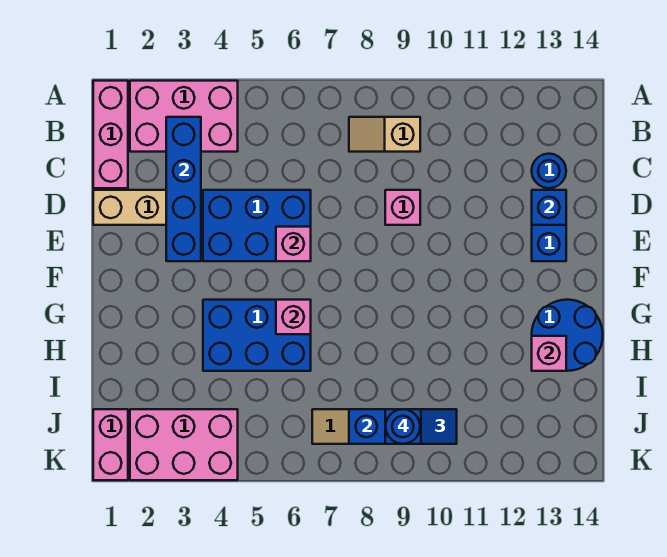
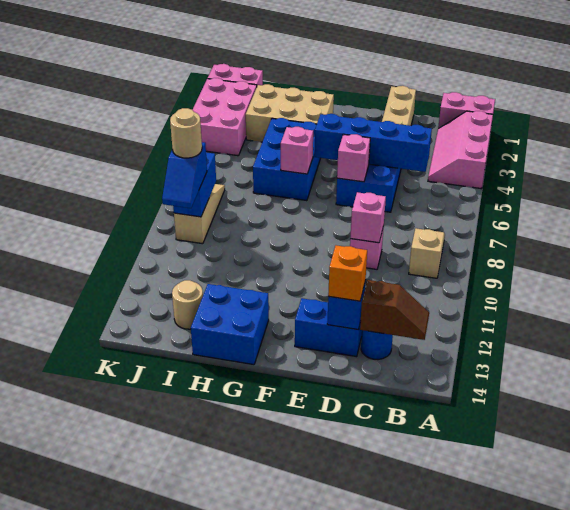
pink brick A1:C1 level 1 -> pink brick A1:B1 level 1
pink brick A2:B4 level 1 -> pink slope A2:B4 level 1 top A
blue brick B3:E3 level 2 -> blue brick C5:F5 level 2
none -> brown slope B13:C13 level 2 top C
none -> orange brick D13 level 3
none -> tan brick G2:I3 level 1
blue round brick G13:H14 level 1 -> blue brick G13:H14 level 1
pink brick H13 level 2 -> pink brick D9 level 2
none -> tan round brick I13 level 1
blue round brick J9 level 4 -> tan round brick J9 level 4

